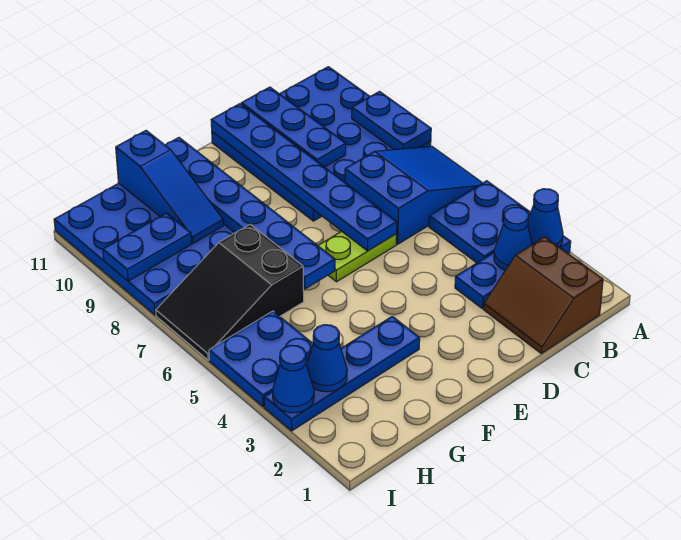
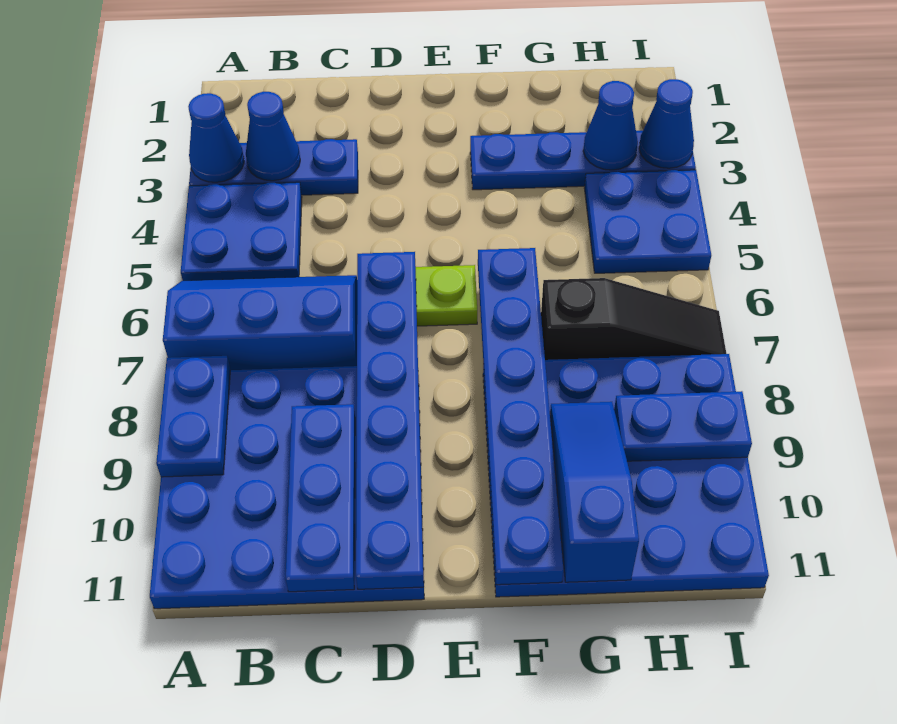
blue slope A6:C7 level 1 top C -> blue slope A6:C7 level 1 top 7
brown slope B1:C2 level 1 top B -> none
black slope G6:I7 level 1 top G -> black slope G7:I7 level 1 top G

